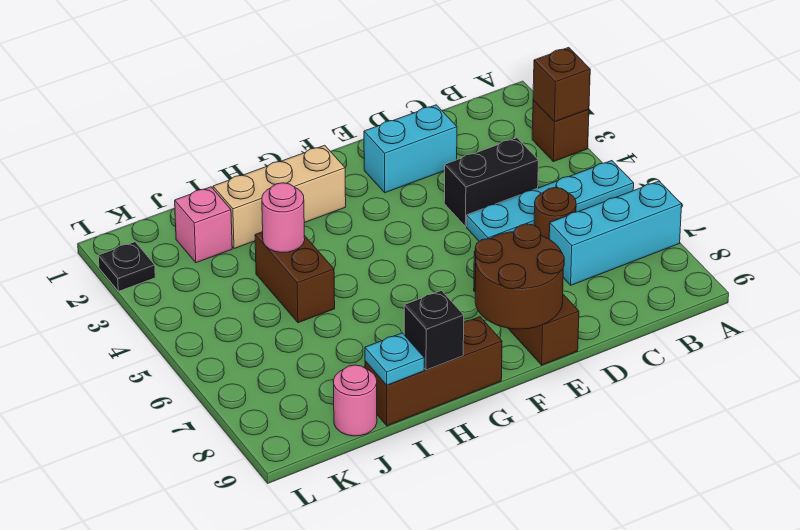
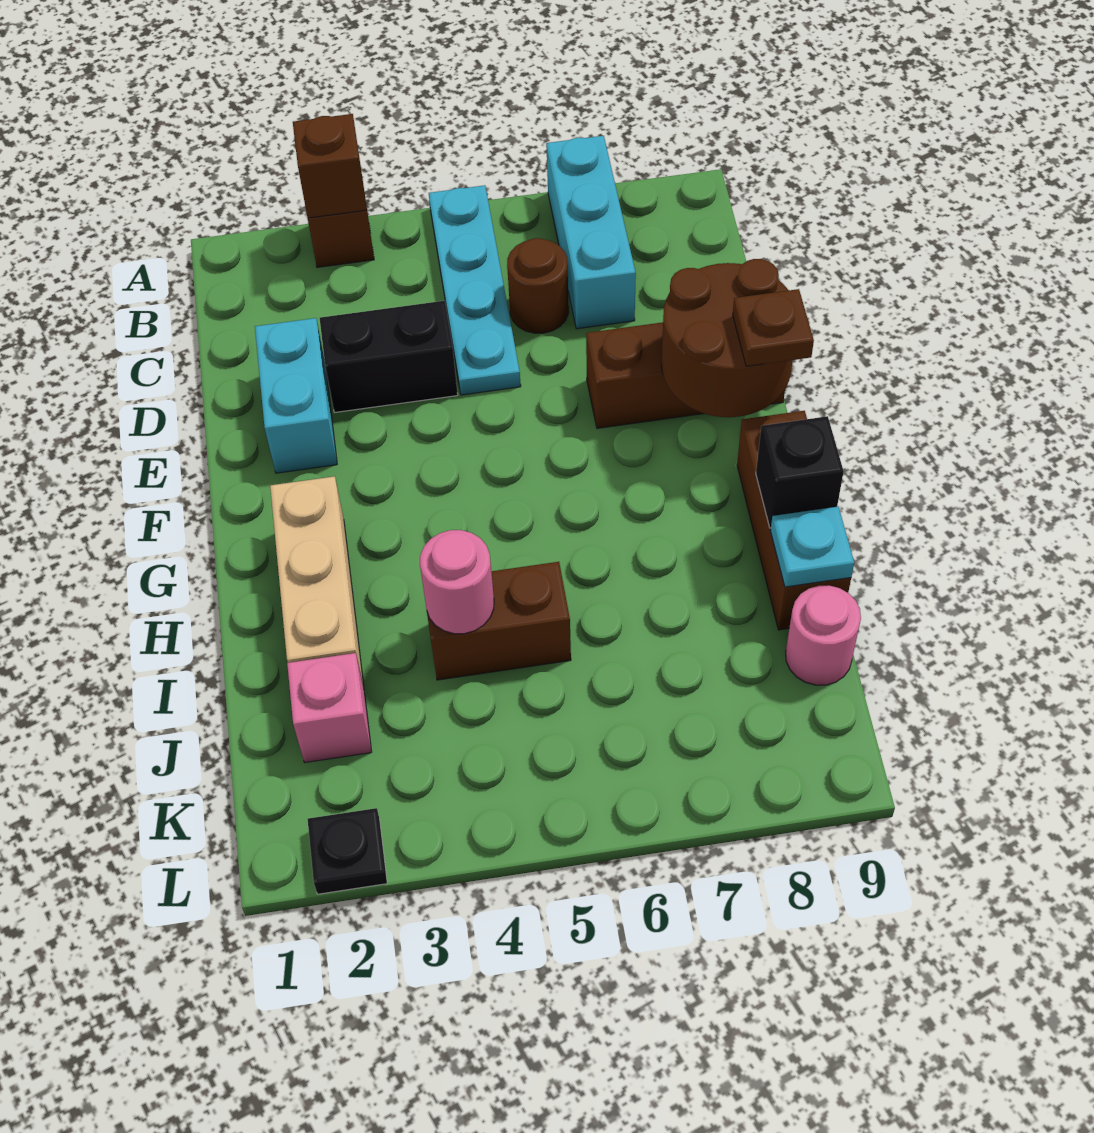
black brick C4:D4 level 1 -> black brick D3:D4 level 1
none -> brown plate F9 level 3

